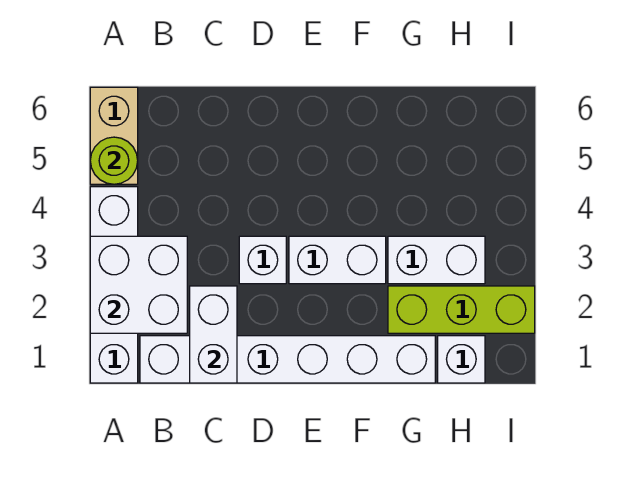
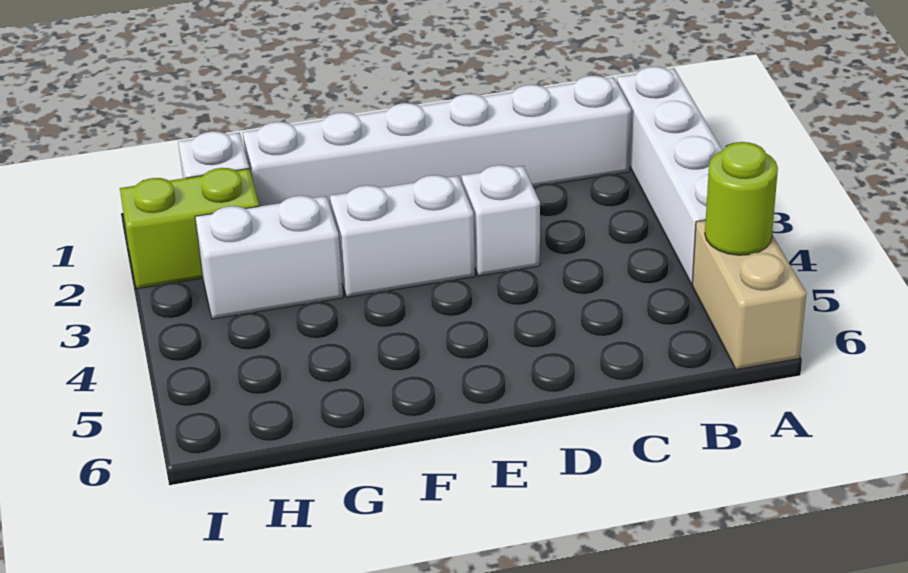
white brick A2:B3 level 2 -> none
white brick C1:C2 level 2 -> none
lime brick G2:I2 level 1 -> lime brick H2:I2 level 1

